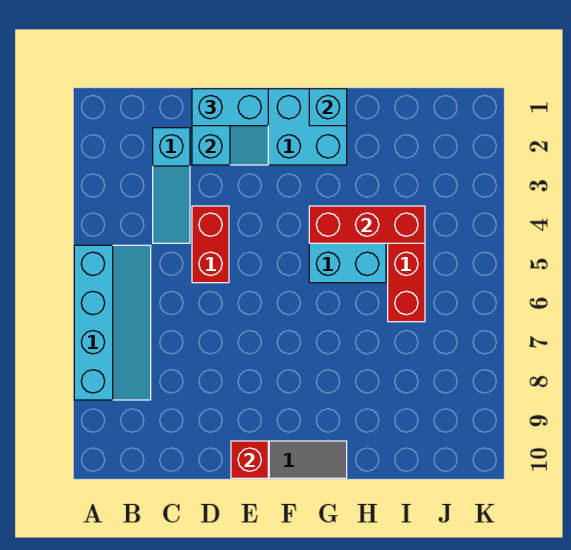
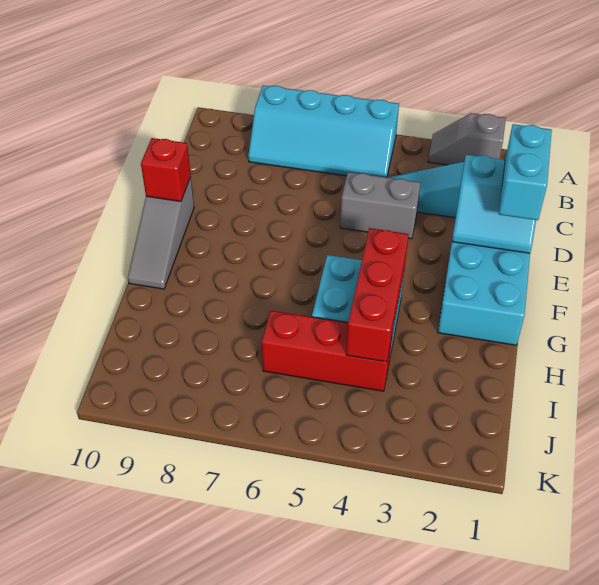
none -> grey slope A2:A3 level 1 top 2
red brick D4:D5 level 1 -> grey brick D4:D5 level 1
cyan brick G1 level 2 -> none

